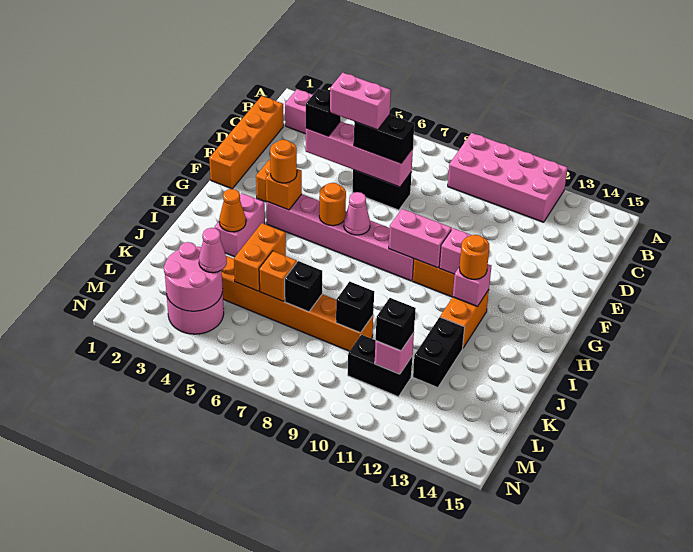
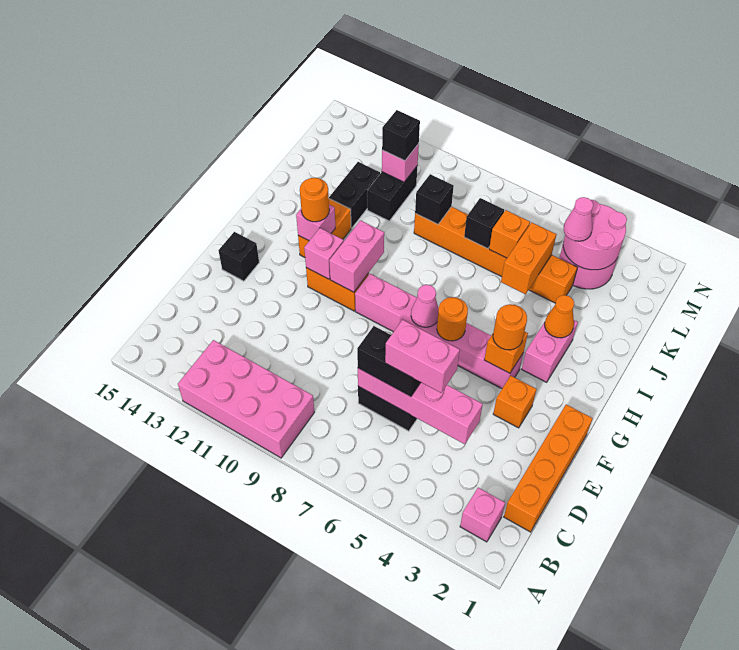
black brick D4 level 3 -> black brick F14 level 1
pink brick G9:G10 level 2 -> pink brick G10:H10 level 2
black brick L10:L11 level 1 -> black brick K11:L11 level 1

